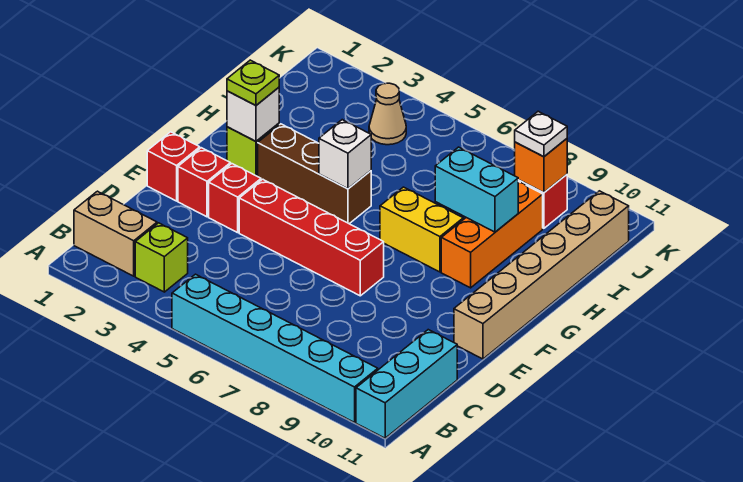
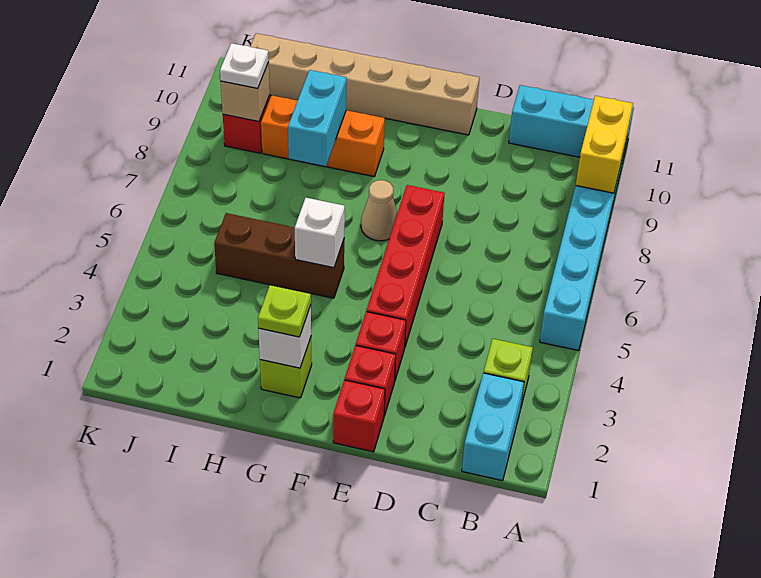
tan brick B1:B2 level 1 -> cyan brick B1:B2 level 1
brown brick G3:G5 level 1 -> brown brick G5:I5 level 1
yellow brick G7:G8 level 1 -> yellow brick A9:A10 level 2
tan cone J4 level 1 -> tan cone F7 level 1
orange brick J9 level 2 -> tan brick J9 level 2

